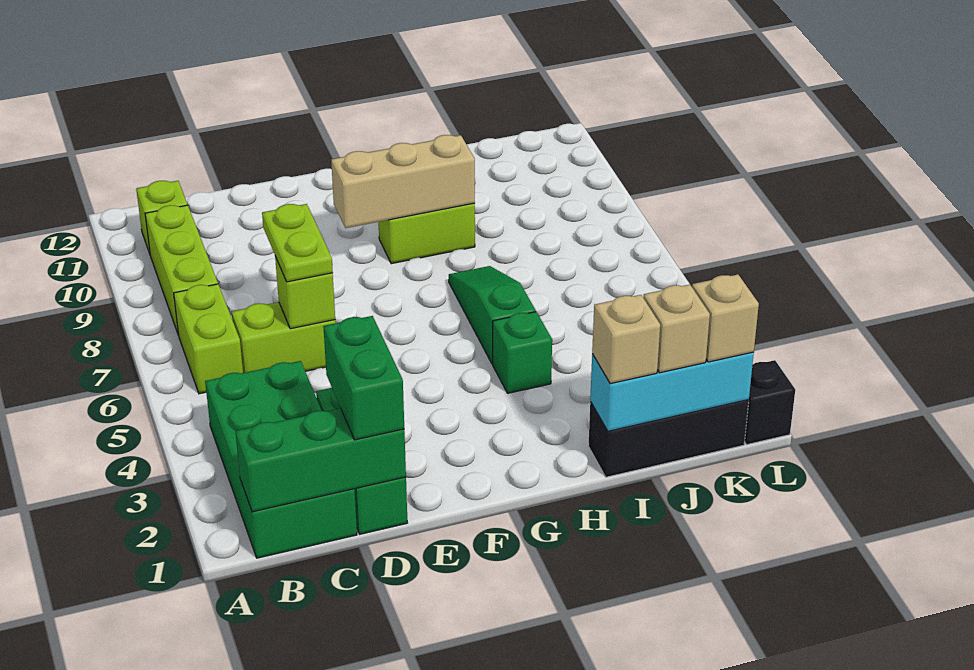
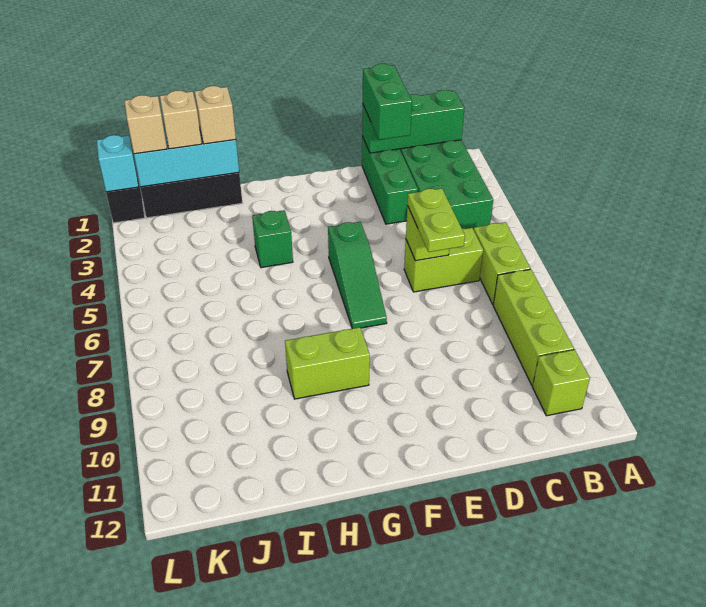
tan brick F9:H9 level 2 -> none
green slope H5:H7 level 1 top 5 -> green slope F5:F7 level 1 top 5
none -> cyan brick L1 level 2

